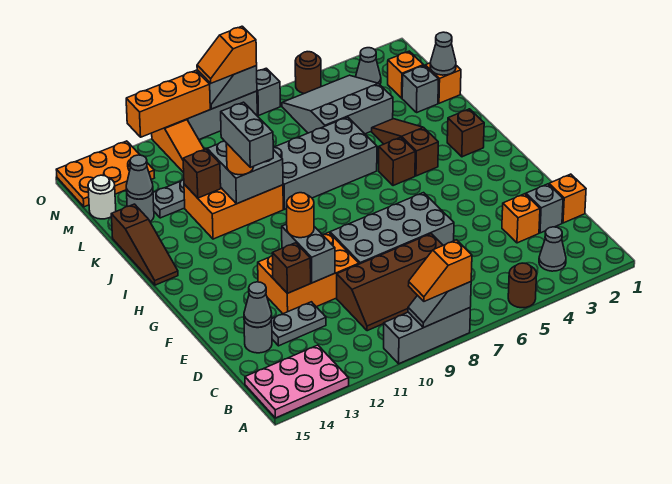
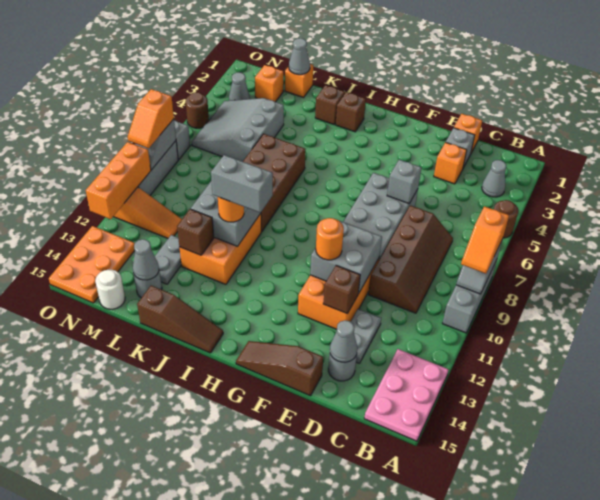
grey brick E11:F11 level 2 -> grey brick E10:F11 level 2
brown slope I4:K4 level 1 top I -> brown slope E15:G15 level 1 top E
brown brick I5 level 1 -> brown brick J2 level 1
grey brick J6:K9 level 1 -> brown brick J6:K9 level 1
grey brick L2 level 1 -> grey brick E6 level 2

